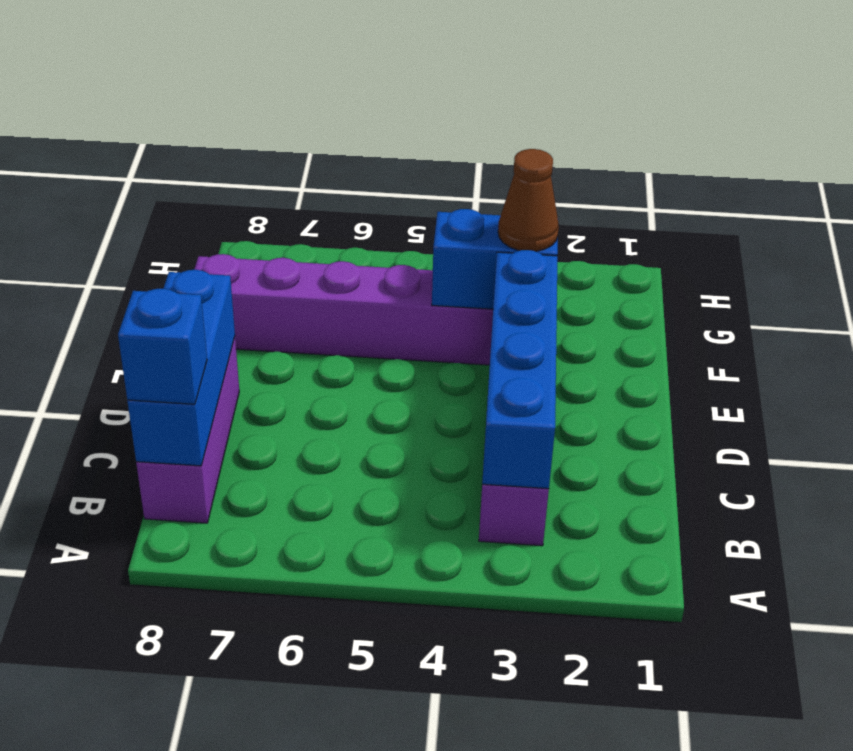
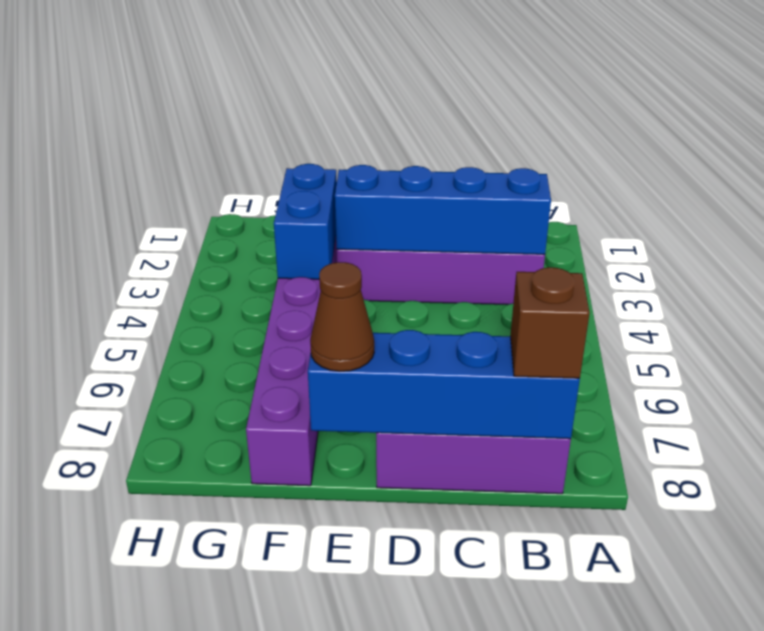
blue brick B8:D8 level 2 -> blue brick B8:E8 level 2
blue brick B8 level 3 -> brown brick B8 level 3
brown cone F3 level 3 -> brown cone E8 level 3

